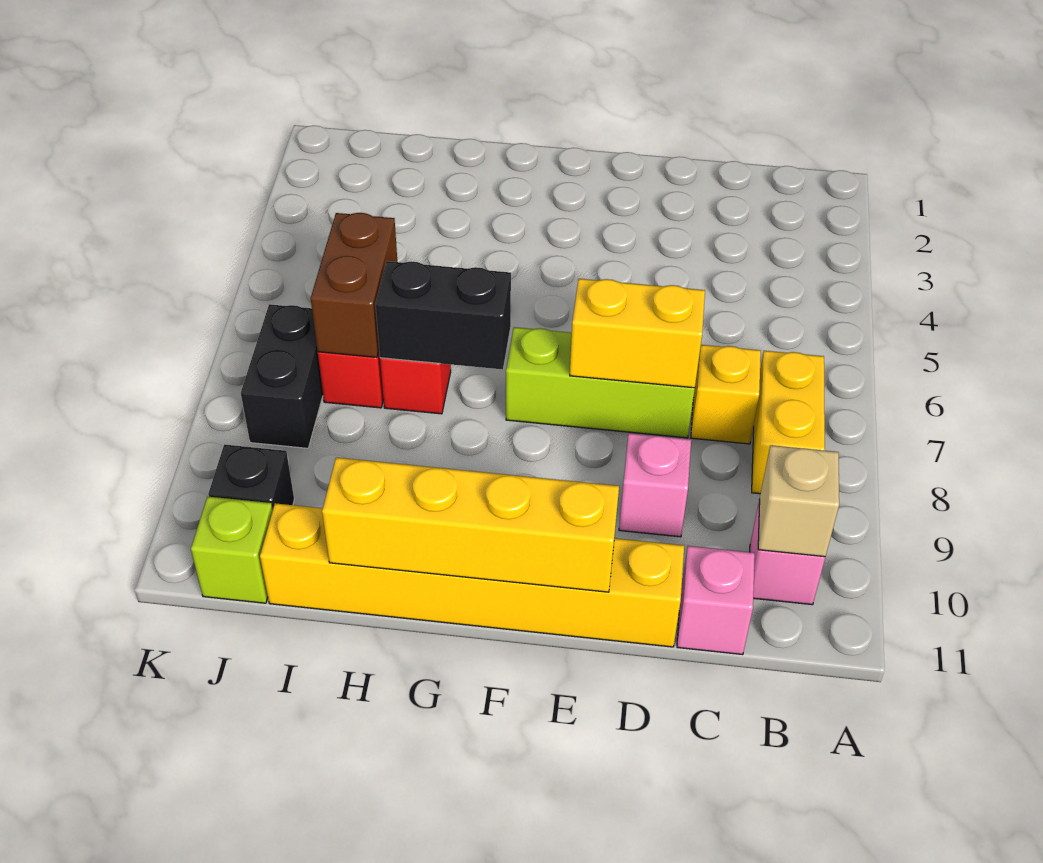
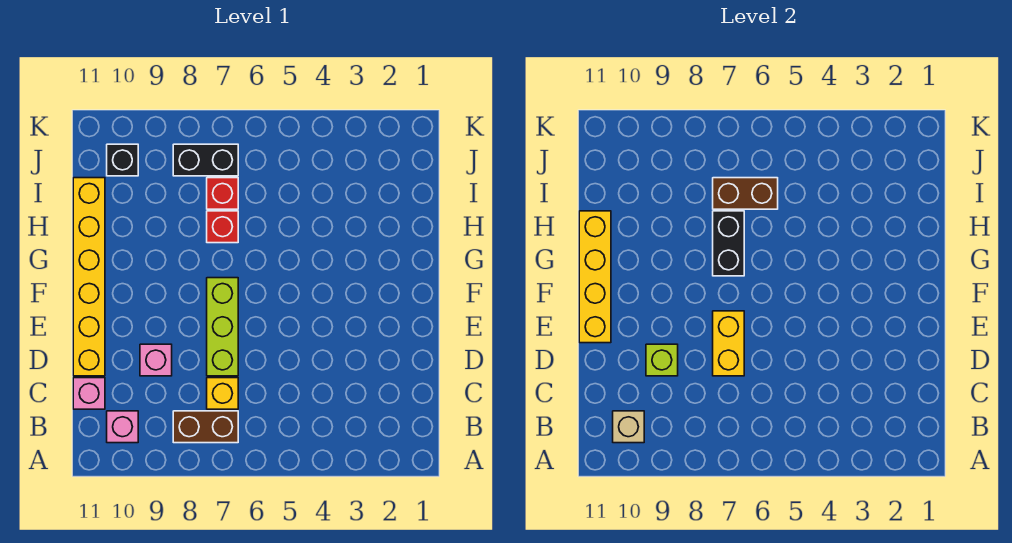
yellow brick B7:B8 level 1 -> brown brick B7:B8 level 1
lime brick J11 level 1 -> lime brick D9 level 2

